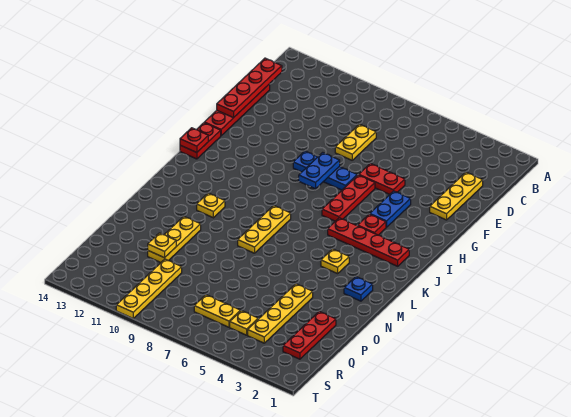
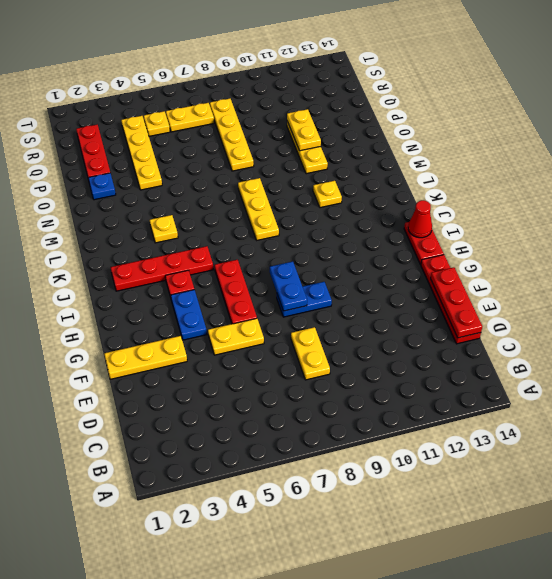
red plate C14:F14 level 2 -> red plate D14:F14 level 2
yellow plate D2:F2 level 1 -> yellow plate F1:F3 level 1
red plate F5:F6 level 1 -> yellow plate F5:F6 level 1
blue plate G7:G9 level 1 -> blue plate G8:G9 level 1
red plate I14 level 2 -> red cone I14 level 2
blue plate M2 level 1 -> blue plate O2 level 1
yellow plate P11 level 2 -> yellow plate O11:P11 level 2
yellow plate Q10:T10 level 1 -> yellow plate O8:R8 level 1

